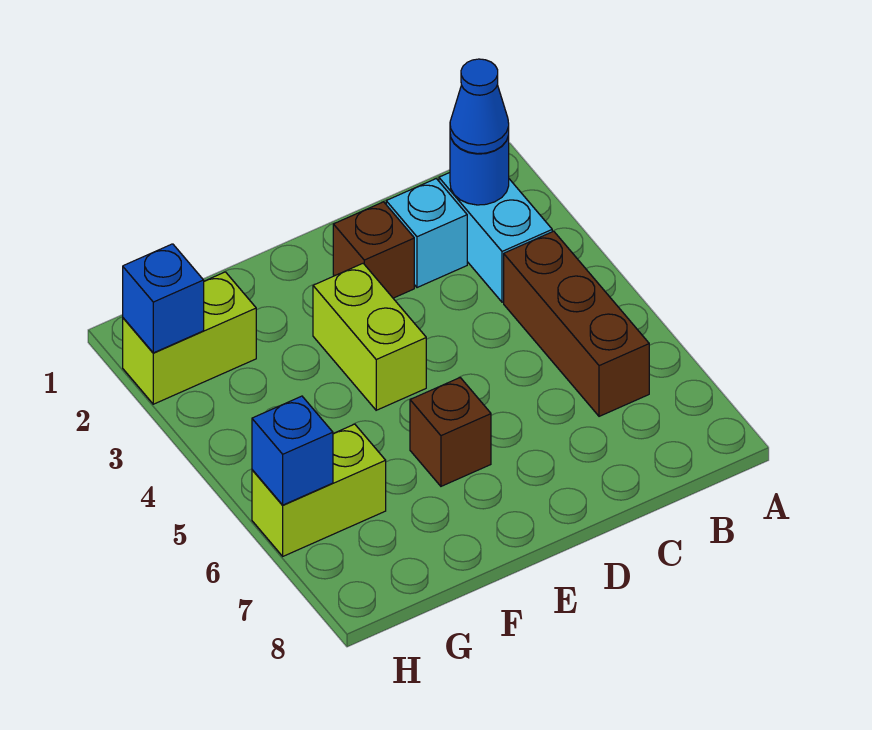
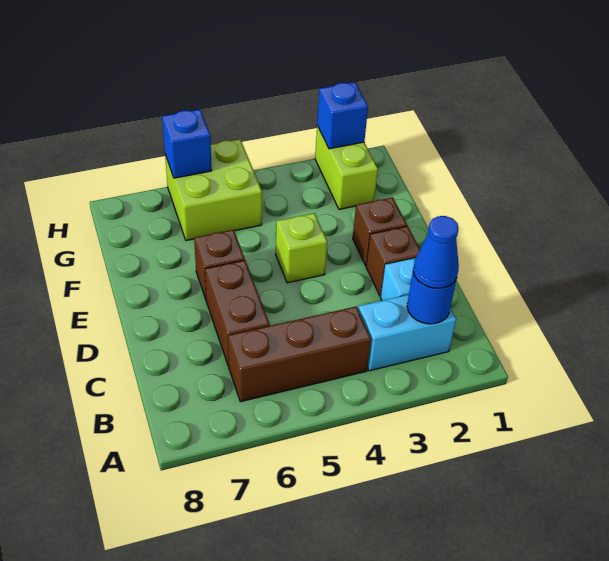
none -> brown brick C6:D6 level 1
none -> brown brick E2 level 1
lime brick E3:E4 level 1 -> lime brick E4 level 1
lime brick G6:H6 level 1 -> lime brick G5:H6 level 1

